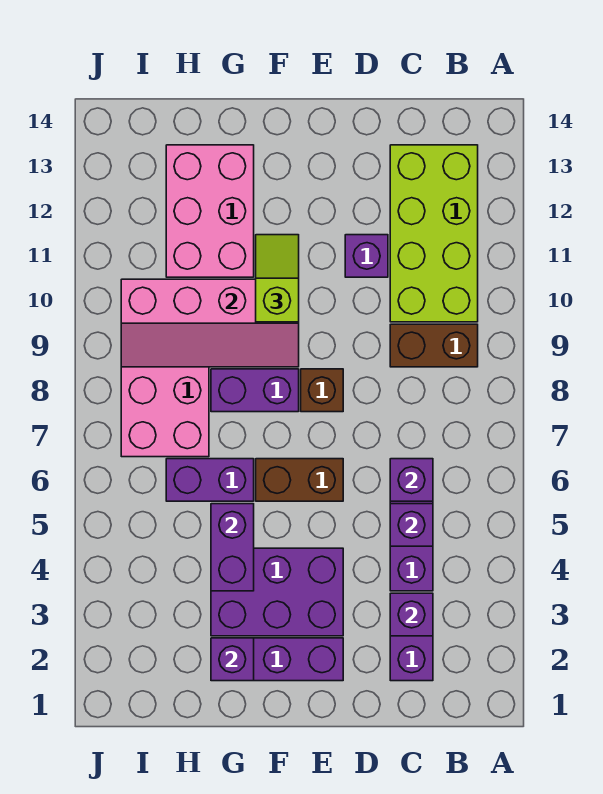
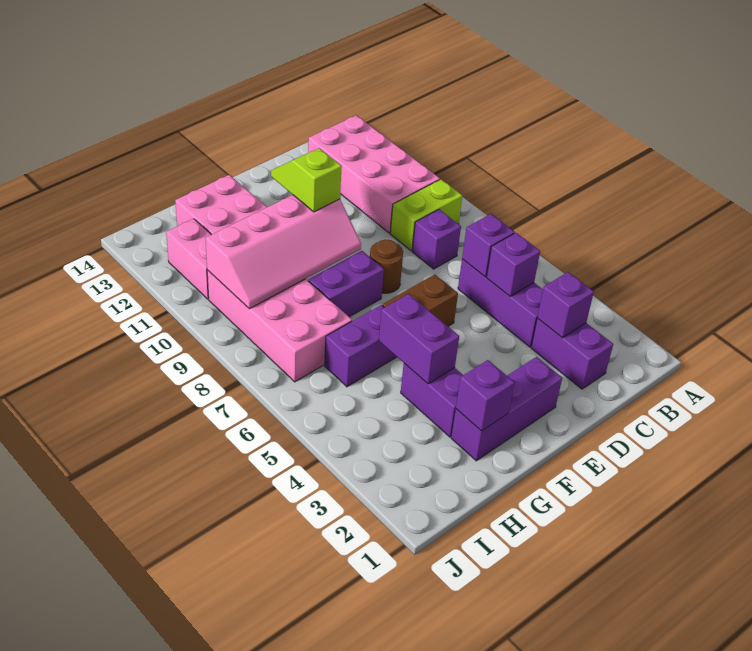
brown brick B9:C9 level 1 -> lime brick B9:C9 level 1
lime brick B10:C13 level 1 -> pink brick B10:C13 level 1
purple brick D11 level 1 -> purple brick C8 level 1
purple brick E3:G4 level 1 -> purple brick G3:G4 level 1
brown brick E8 level 1 -> brown round brick E8 level 1
none -> pink brick I11:I12 level 1

